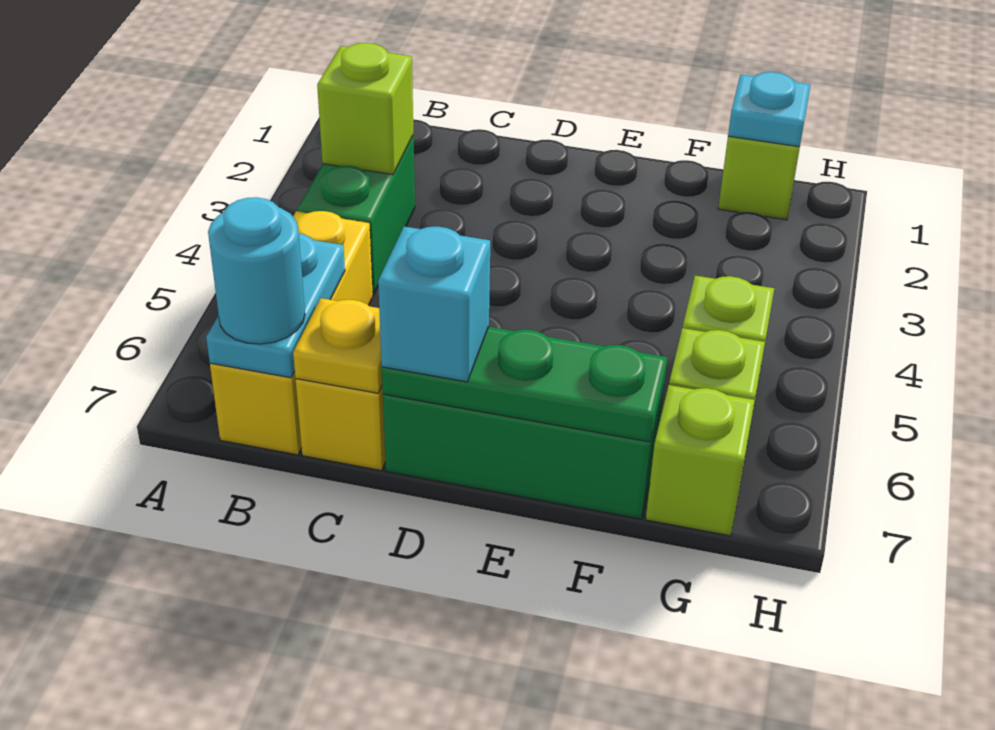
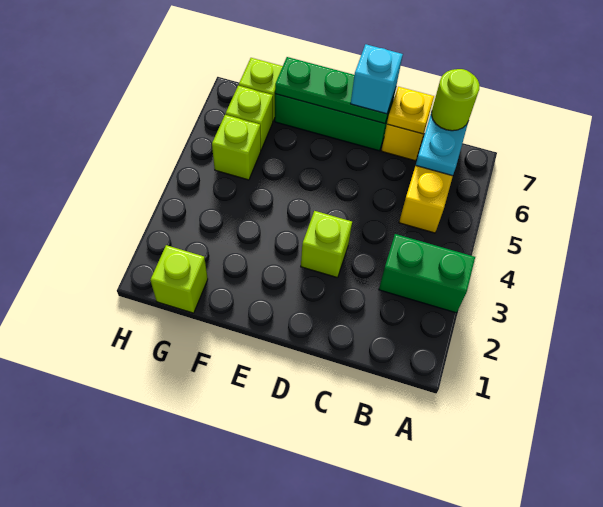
green brick B3:B4 level 1 -> green brick A3:B3 level 1
lime brick B3 level 2 -> lime brick D3 level 1
cyan round brick B7 level 3 -> lime round brick B7 level 3
cyan plate G1 level 2 -> none

